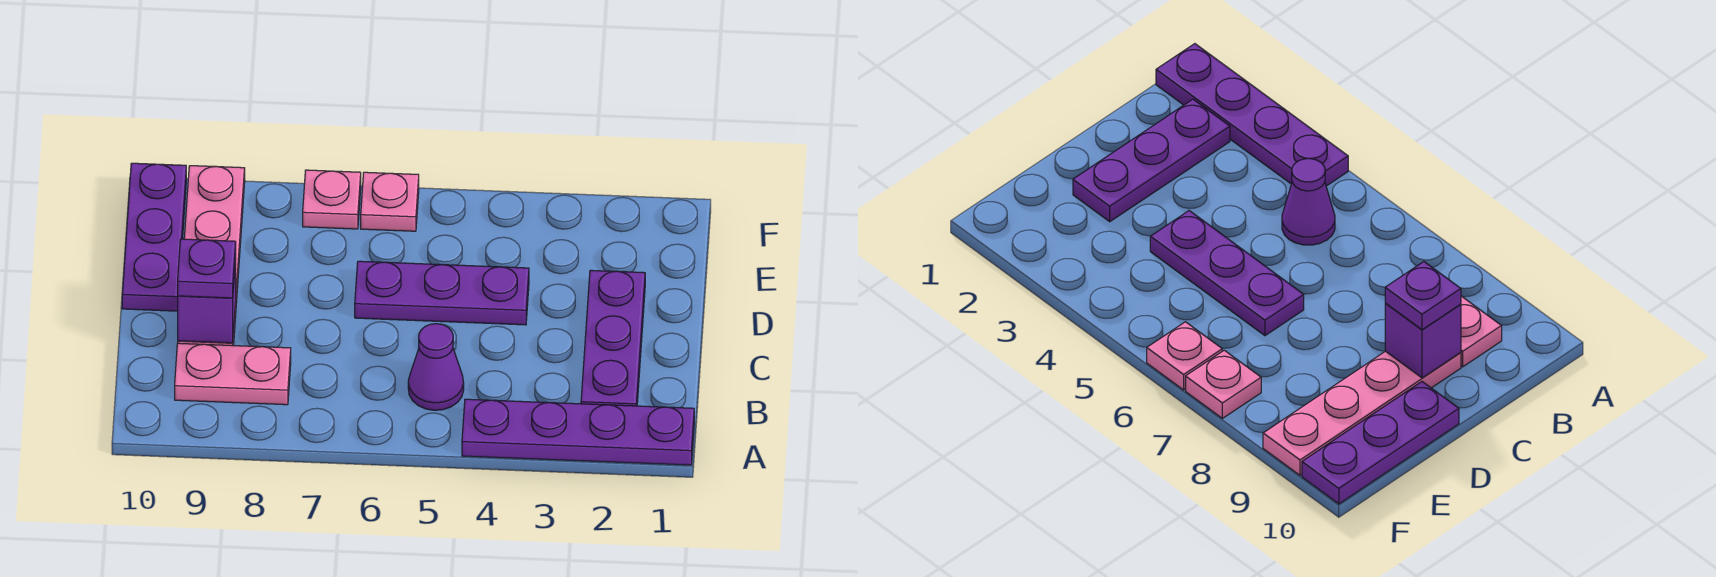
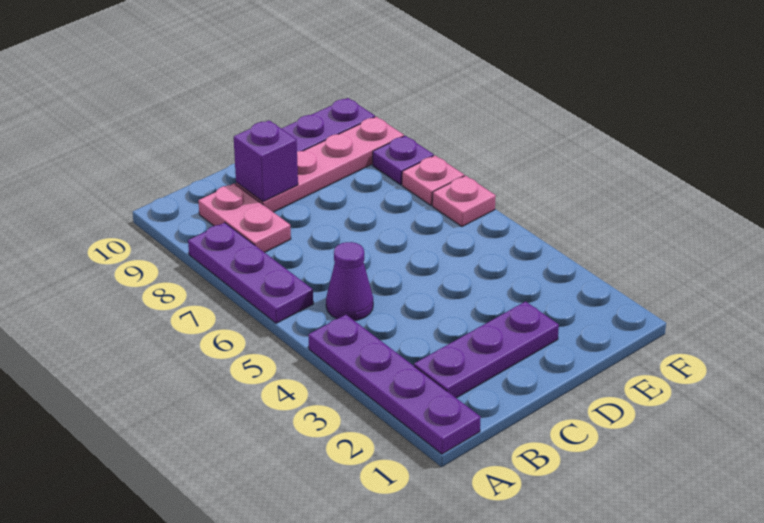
purple plate C9 level 3 -> purple plate F8 level 1
purple plate D4:D6 level 1 -> purple plate A6:A8 level 1

